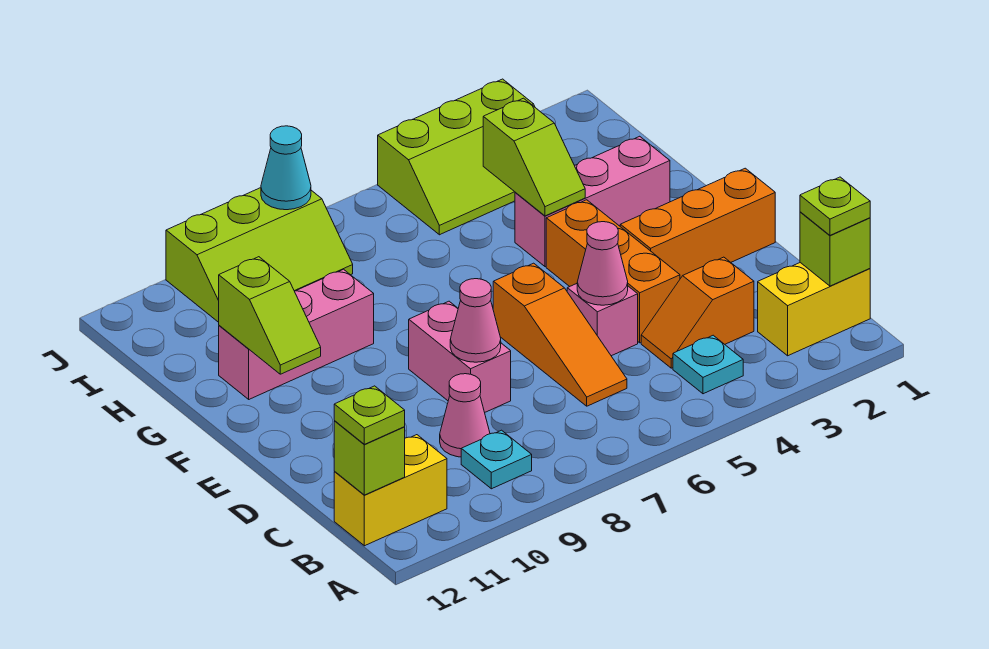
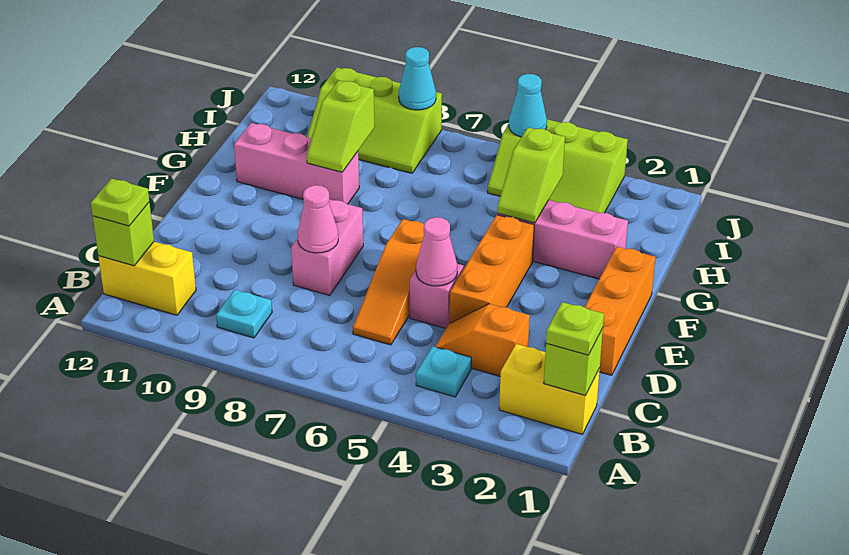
pink cone C9 level 1 -> none
orange brick E1:E3 level 1 -> orange brick D1:F1 level 1
lime slope F11:G11 level 2 top G -> lime slope G9:H9 level 2 top H
none -> cyan cone J5 level 2

